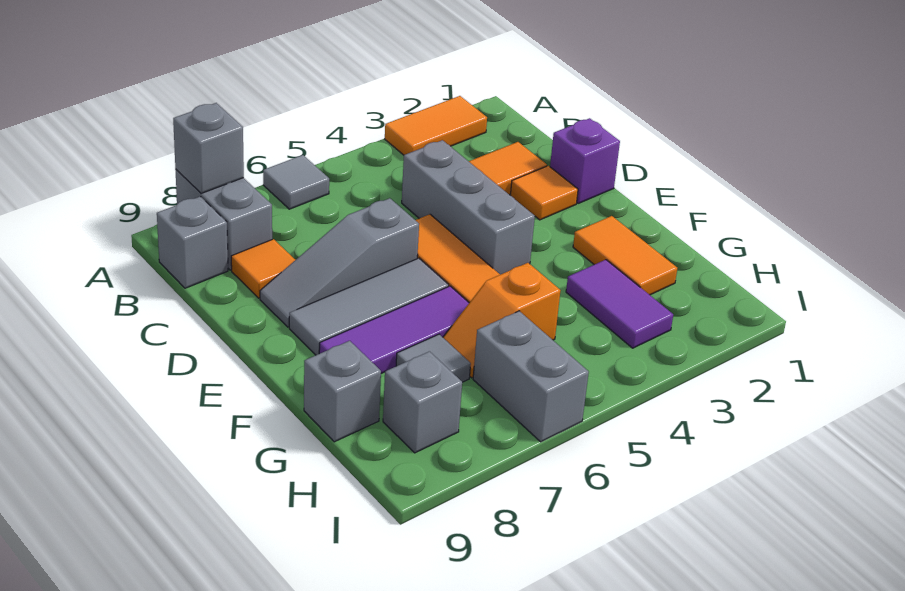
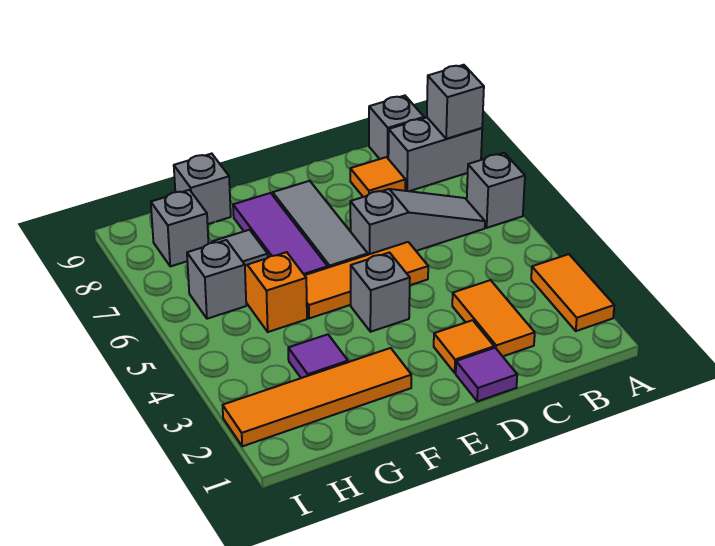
grey tile A6 level 1 -> grey brick A6 level 1
grey brick C4:E4 level 1 -> grey brick E4 level 1
purple brick D1 level 1 -> purple tile D1 level 1
grey slope D6:D8 level 1 top 6 -> grey slope B6:D6 level 1 top D
orange tile F2:G2 level 1 -> orange tile F2:I2 level 1
purple tile G3:H3 level 1 -> purple tile G3 level 1
grey brick H6:I6 level 1 -> grey brick H6 level 1

